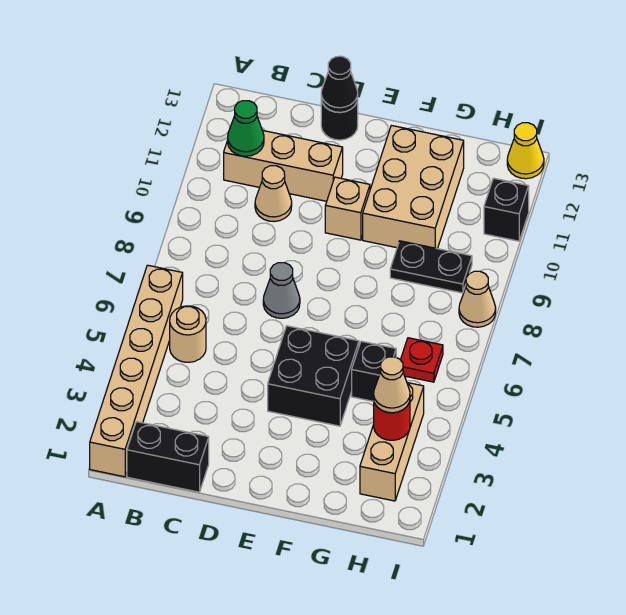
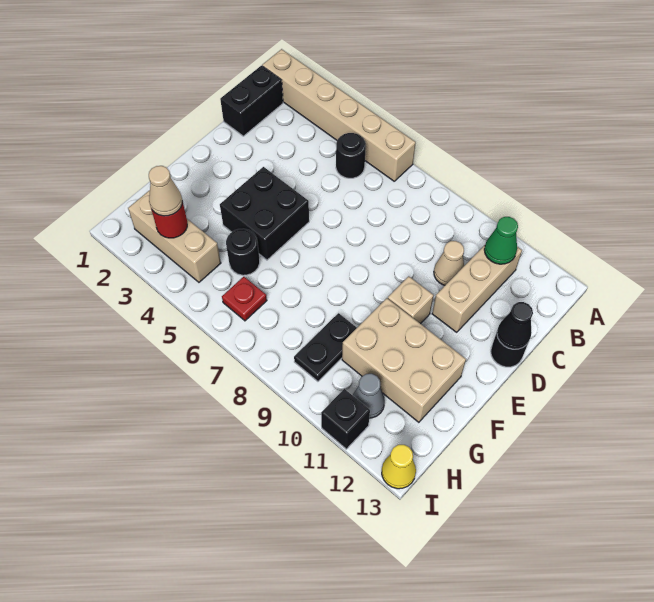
tan round brick B5 level 1 -> black round brick B5 level 1
grey cone D7 level 1 -> grey cone H11 level 1
black brick G5 level 1 -> black round brick G5 level 1
tan cone I8 level 1 -> none

